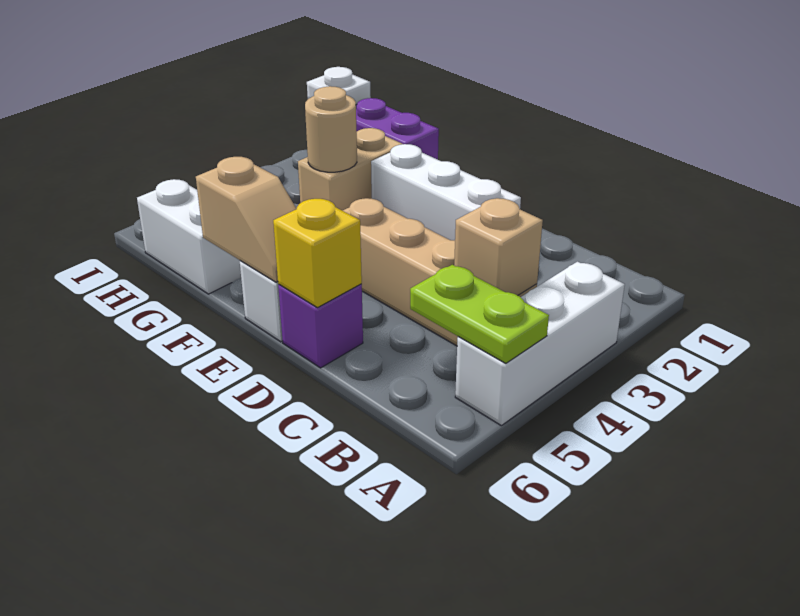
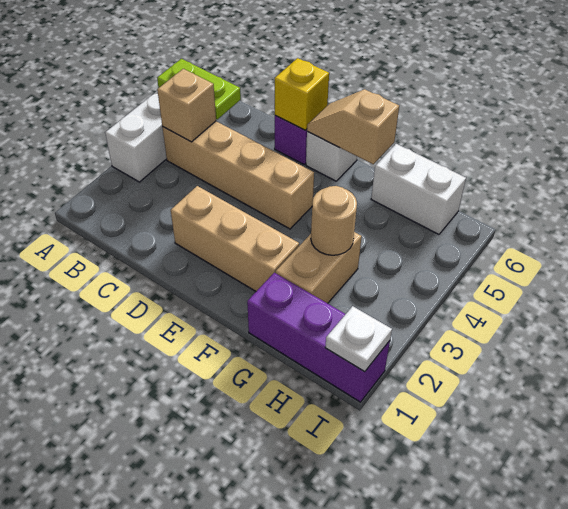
white brick D2:F2 level 1 -> tan brick D2:F2 level 1

